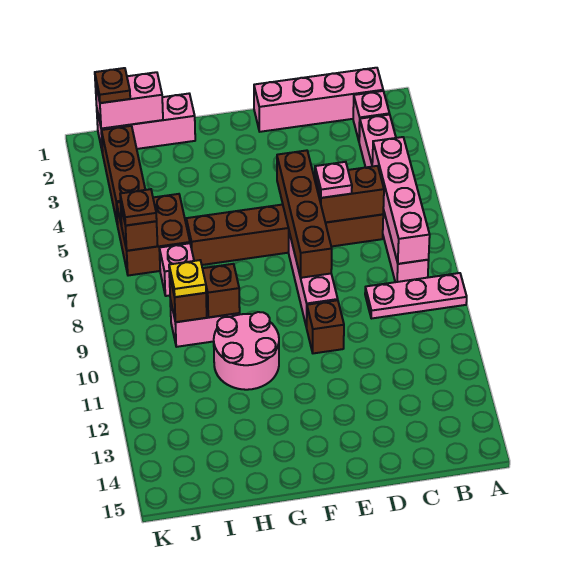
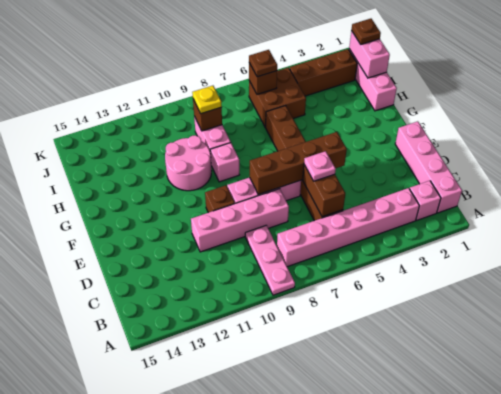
pink brick B5:B8 level 2 -> pink brick D8:D11 level 1
brown brick H9 level 2 -> none
pink brick I7 level 1 -> pink brick G9 level 1

